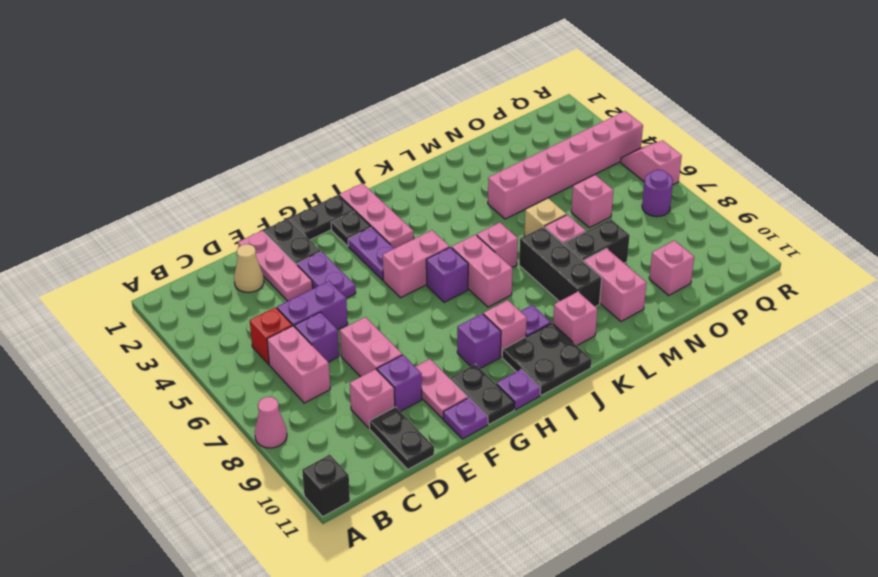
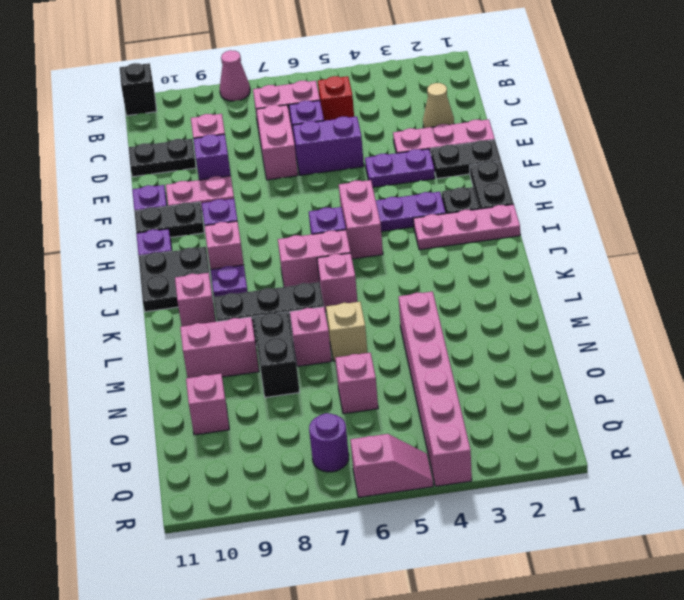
purple brick D5:E5 level 1 -> purple brick E5:E6 level 1
pink brick E7:E8 level 1 -> pink brick D7:E7 level 1

